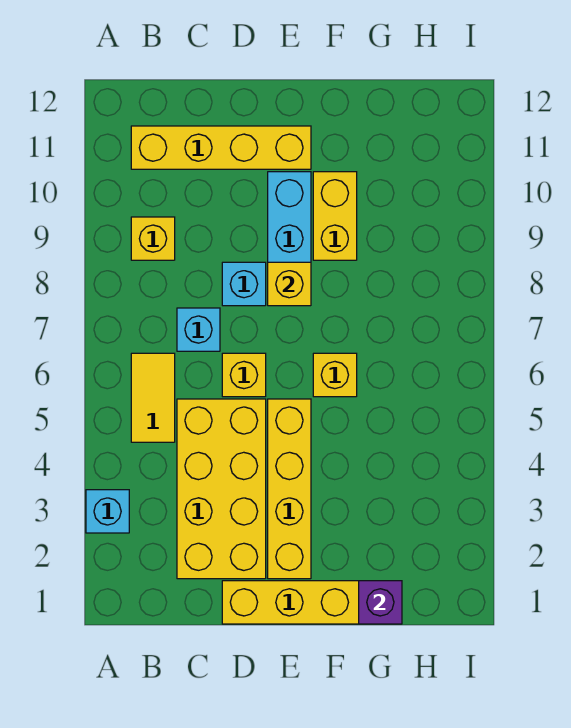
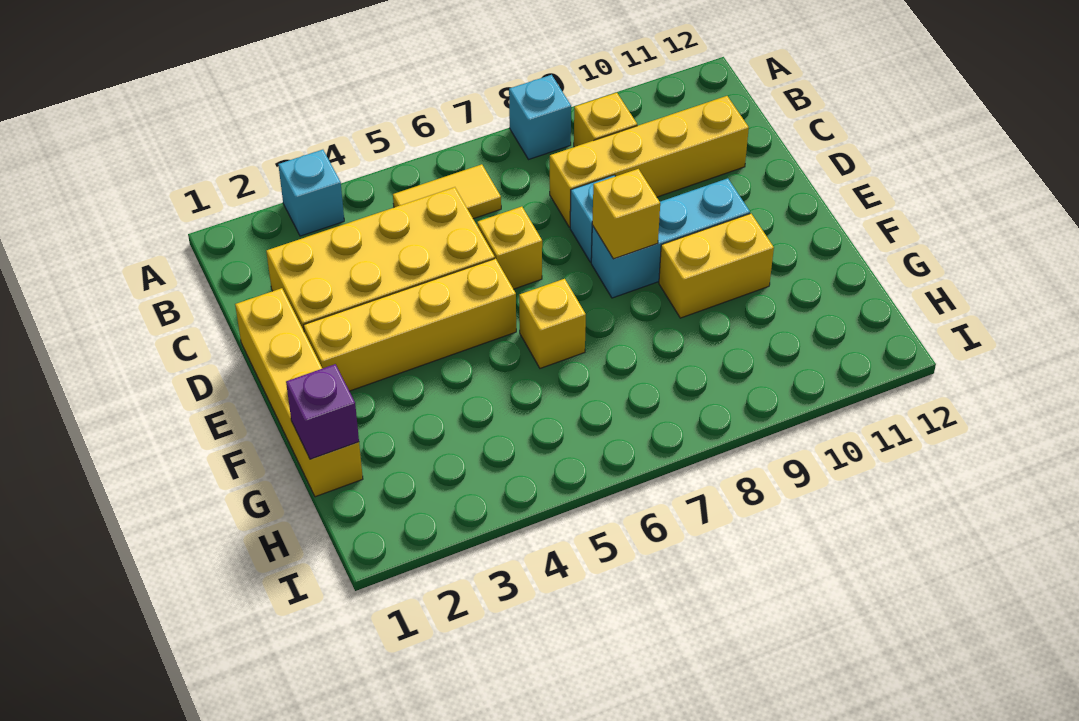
yellow brick B11:E11 level 1 -> yellow brick C8:C11 level 1
cyan brick C7 level 1 -> cyan brick A8 level 1

